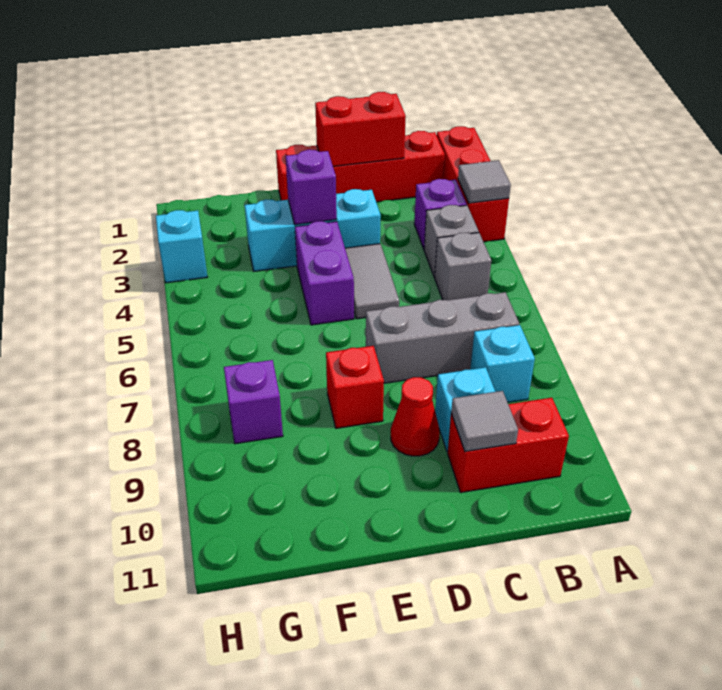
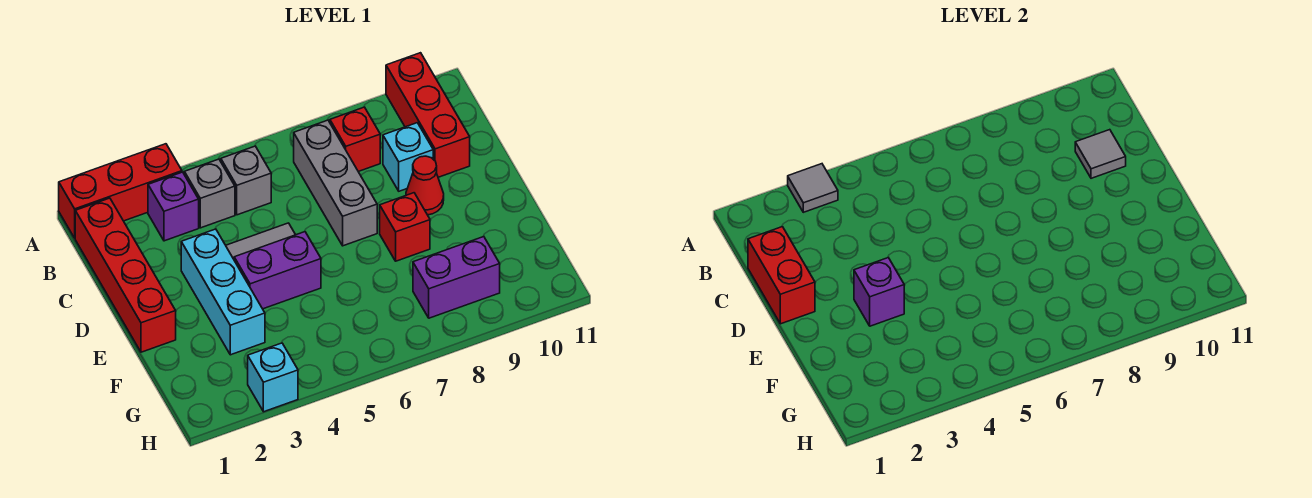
cyan brick B8 level 1 -> red brick B8 level 1
red brick B10:C10 level 1 -> red brick A10:C10 level 1
purple brick G8 level 1 -> purple brick G8:G9 level 1

